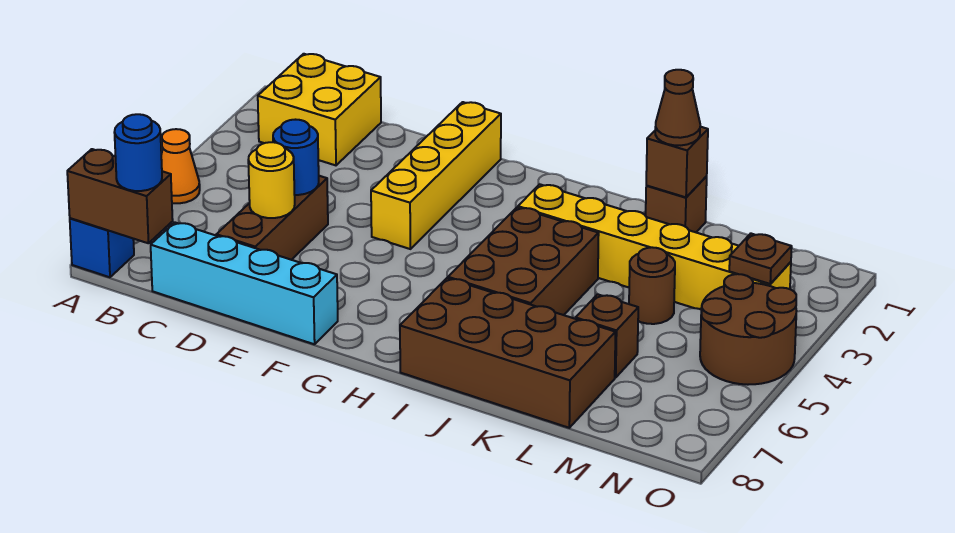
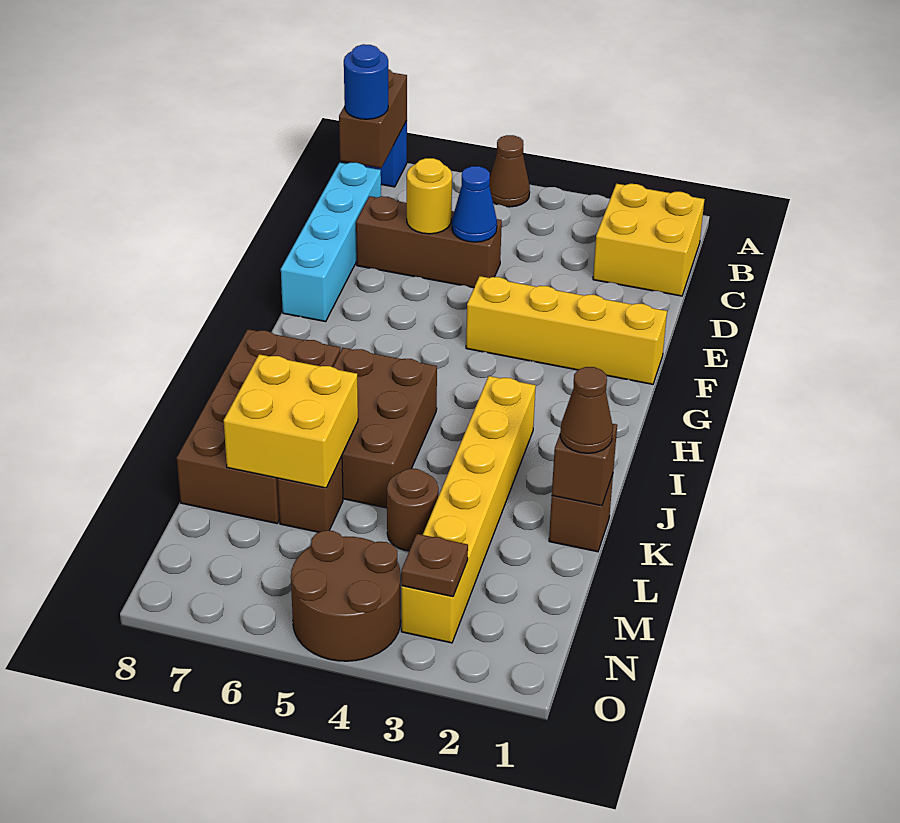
orange cone A5 level 1 -> brown cone A5 level 1
blue round brick D5 level 2 -> blue cone D5 level 2
brown brick I4:J6 level 1 -> brown brick I5:K6 level 1
none -> yellow brick K6:L7 level 2

